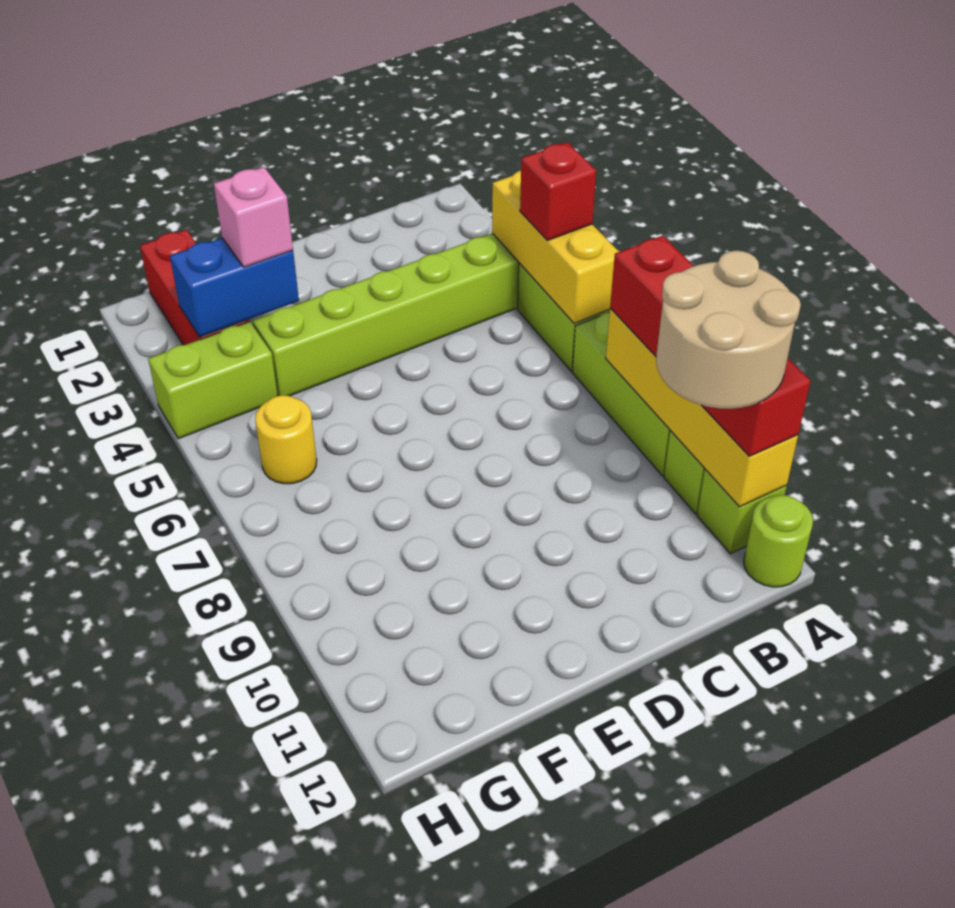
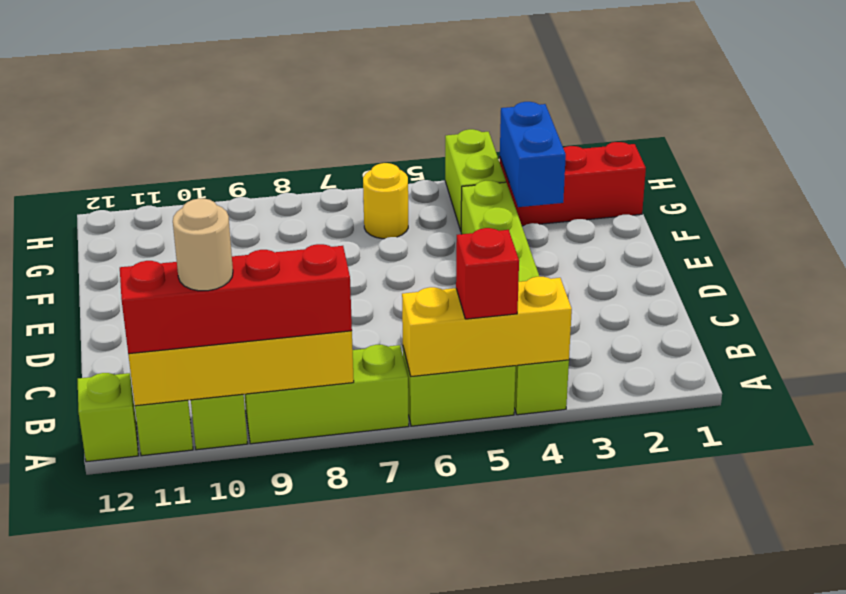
tan round brick A10:B11 level 4 -> tan round brick A10 level 4
lime round brick A12 level 1 -> lime brick A12 level 1
pink brick F3 level 3 -> none

